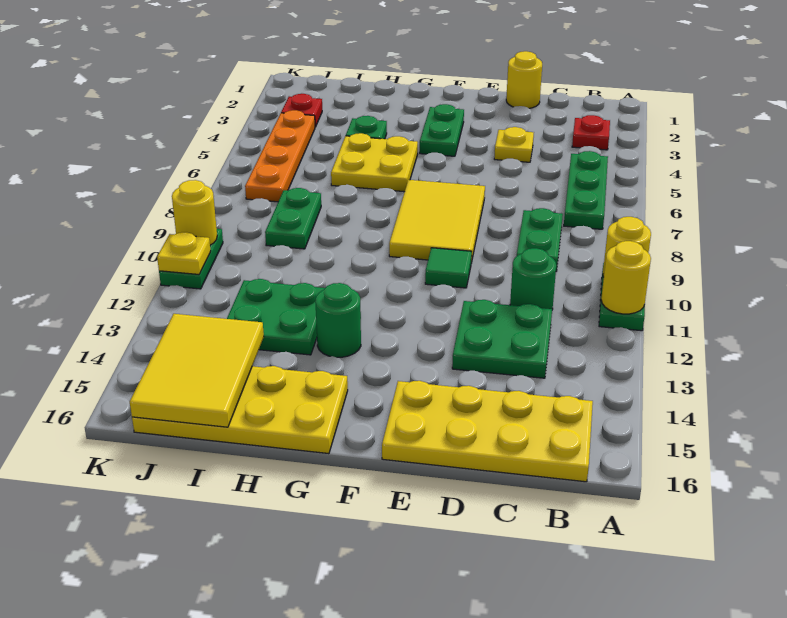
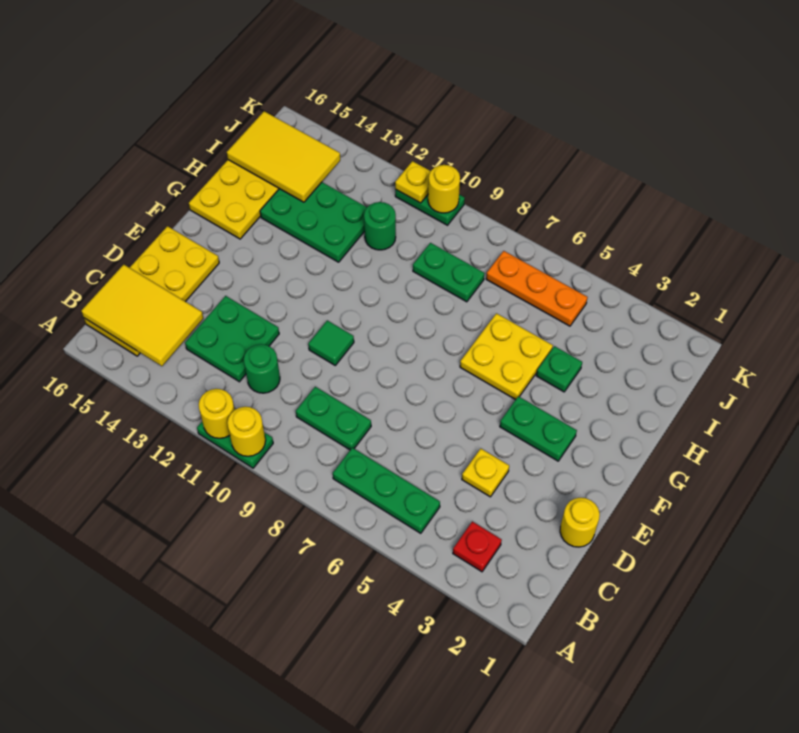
yellow tile E7:F9 level 1 -> yellow tile B14:C16 level 2
green round brick G13 level 1 -> green round brick I11 level 1
green plate H12:I13 level 1 -> green plate H12:I14 level 1
red plate J3 level 1 -> none
orange plate J4:J7 level 1 -> orange plate J5:J7 level 1

